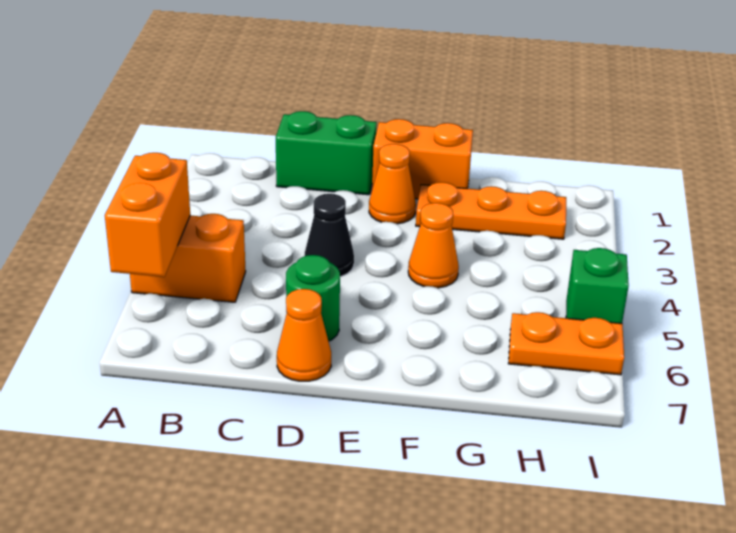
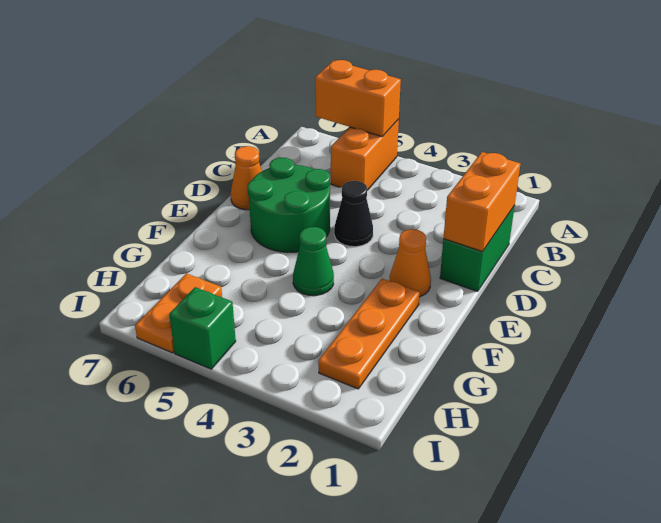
green round brick D6 level 1 -> green round brick D5:E6 level 1
orange brick E1:F1 level 1 -> orange brick C1:D1 level 2
orange cone F4 level 1 -> green cone F4 level 1

